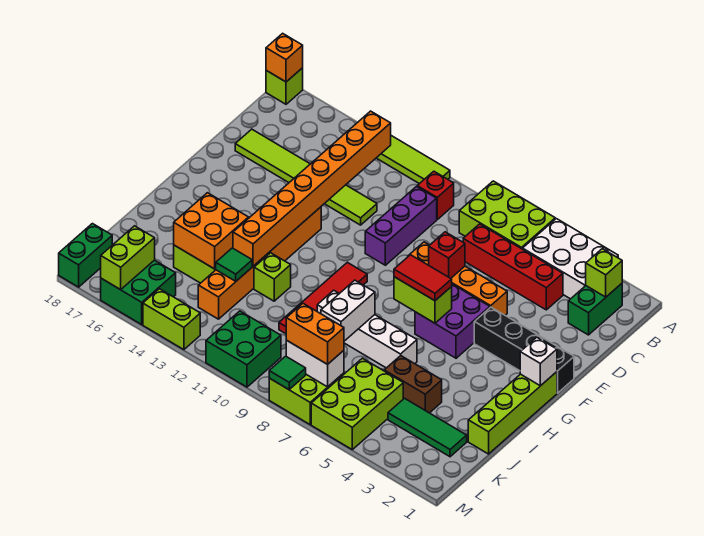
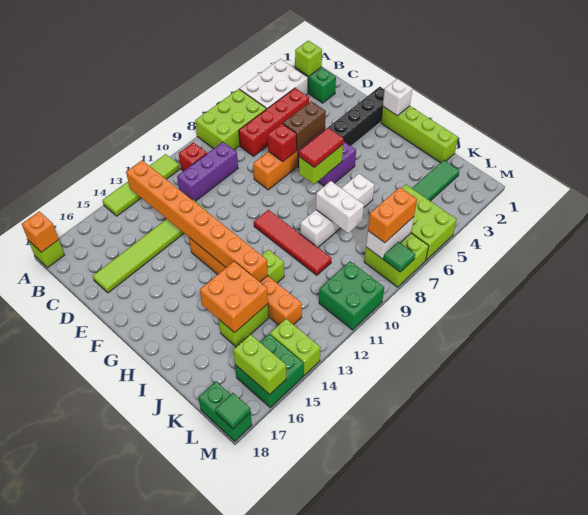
purple brick C10:E10 level 1 -> purple brick C9:C11 level 1
brown brick J4:J5 level 1 -> brown brick E5:E6 level 2
green tile J13 level 2 -> green tile M18 level 2
lime brick M13:M14 level 1 -> lime brick L14:M14 level 1

